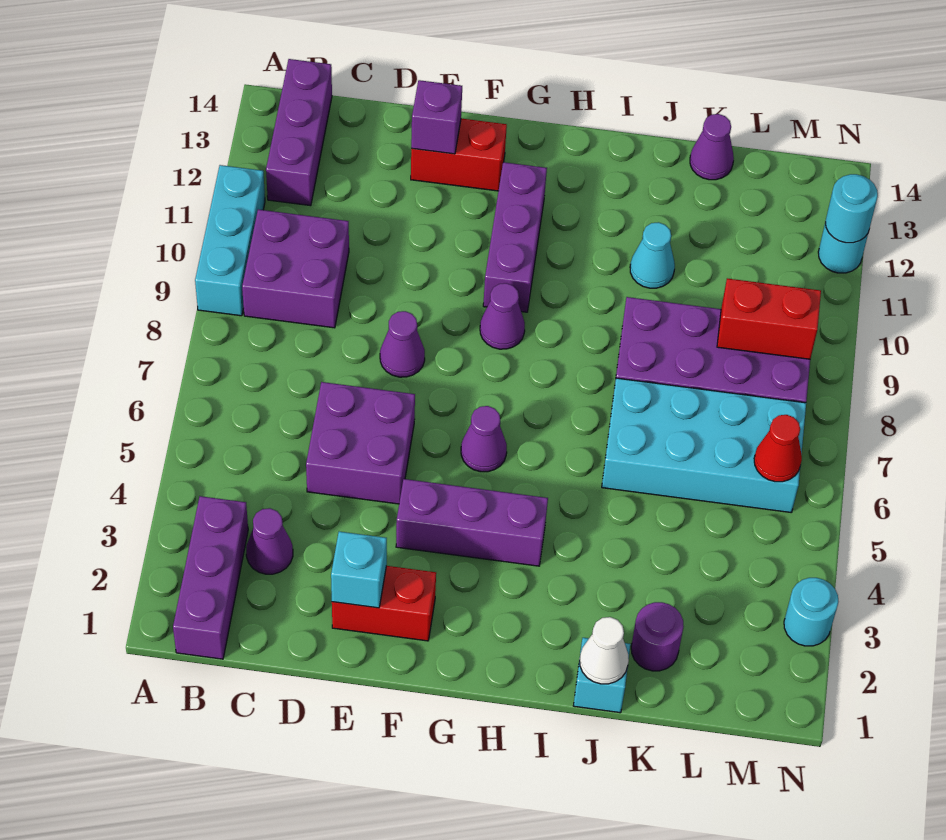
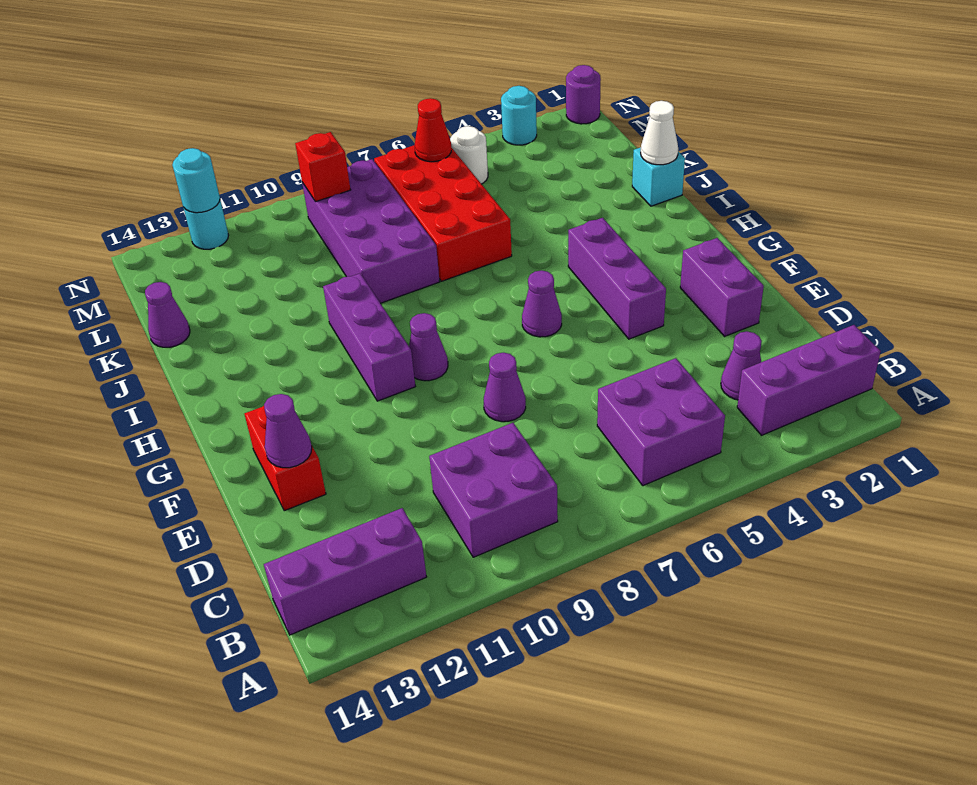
cyan brick A9:A11 level 1 -> none
purple brick D5:E6 level 1 -> purple brick B5:C6 level 1
red brick E2:F2 level 1 -> purple brick E2:F2 level 1
cyan brick E2 level 2 -> none
purple brick E13 level 2 -> purple cone E13 level 2
purple brick G10:G12 level 1 -> purple brick G10:I10 level 1
cyan brick J6:M7 level 1 -> red brick J6:M7 level 1
cyan cone J11 level 1 -> none
purple round brick K2 level 1 -> purple round brick N1 level 1
red brick L9:M9 level 2 -> red brick M9 level 2
none -> white round brick M5 level 1

